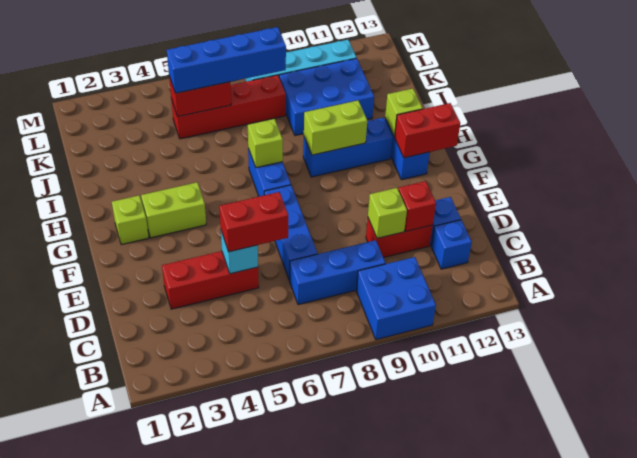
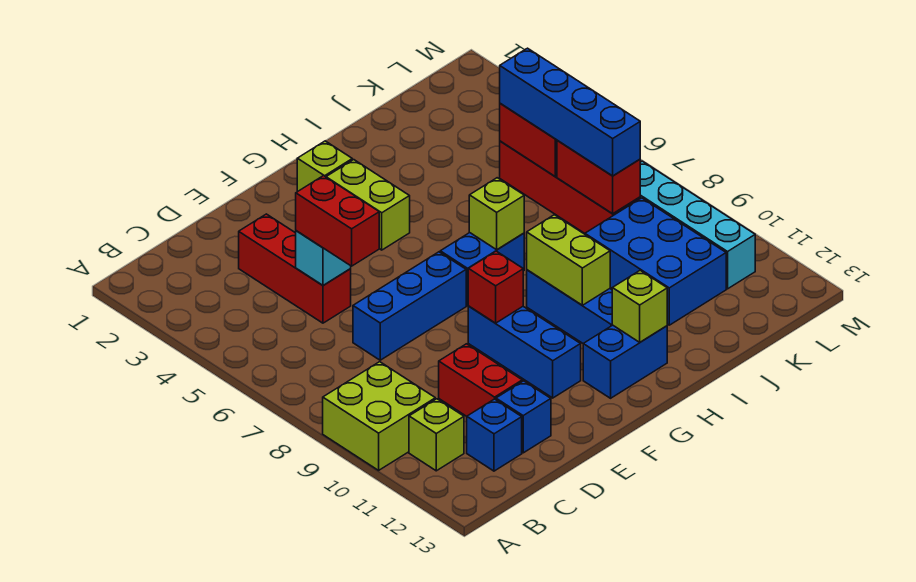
blue brick A9:B10 level 1 -> lime brick A9:B10 level 1
blue brick C7:C9 level 1 -> blue brick F9:F11 level 1
lime brick D10 level 2 -> lime brick B11 level 1
red brick D11 level 2 -> red brick F9 level 2
red brick G12:G13 level 2 -> red brick K7:K8 level 2

